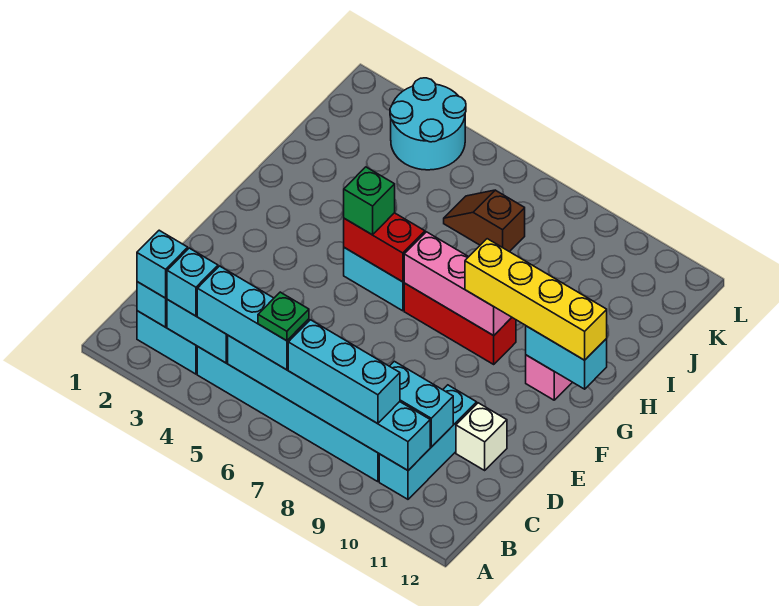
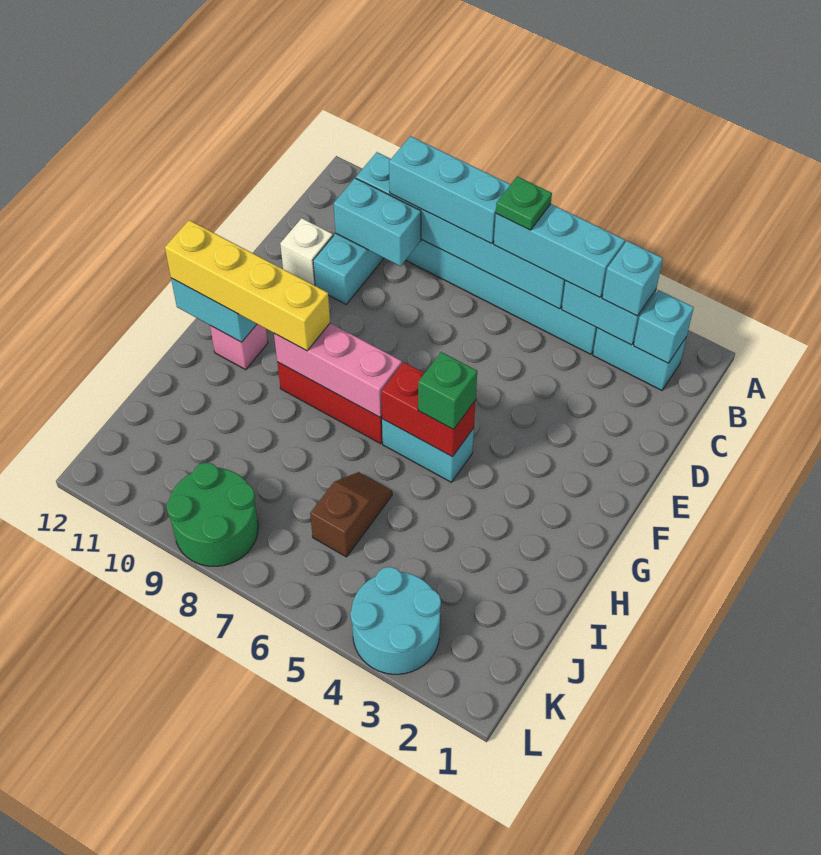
cyan brick B2 level 3 -> none
brown slope J6:J7 level 1 top 7 -> brown slope I6:J6 level 1 top J
none -> green round brick K8:L9 level 1

